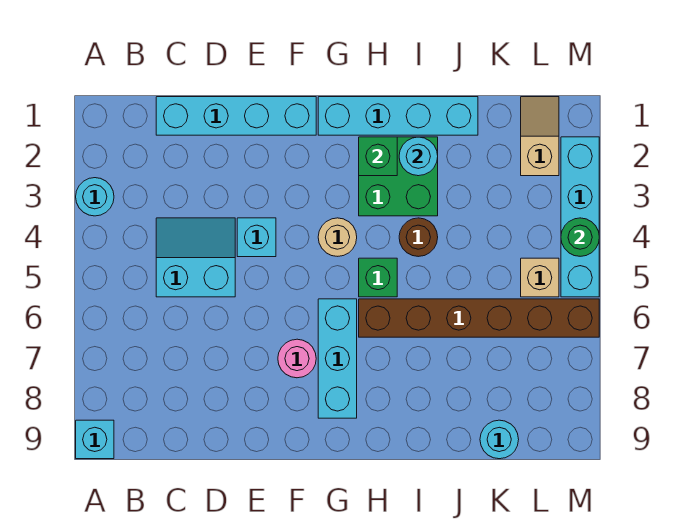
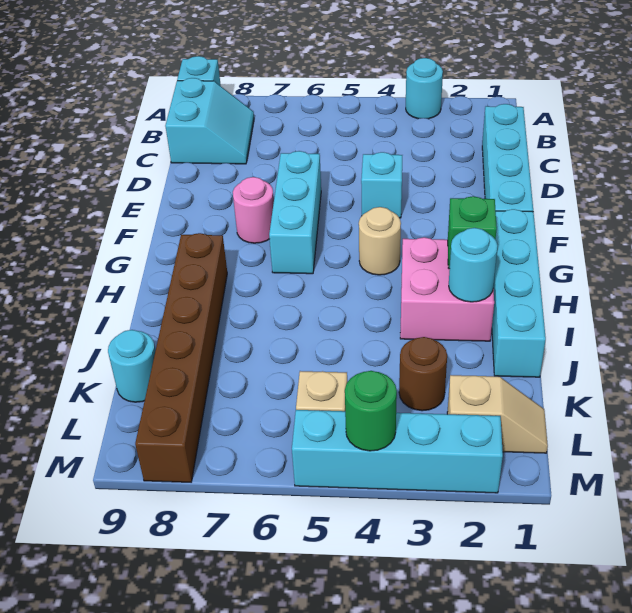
cyan slope C4:D5 level 1 top 5 -> cyan slope B8:C9 level 1 top 9
cyan brick G6:G8 level 1 -> cyan brick E6:G6 level 1
green brick H2:I3 level 1 -> pink brick H2:I3 level 1
green brick H5 level 1 -> none
brown brick H6:M6 level 1 -> brown brick H8:M8 level 1
brown round brick I4 level 1 -> brown round brick K3 level 1

